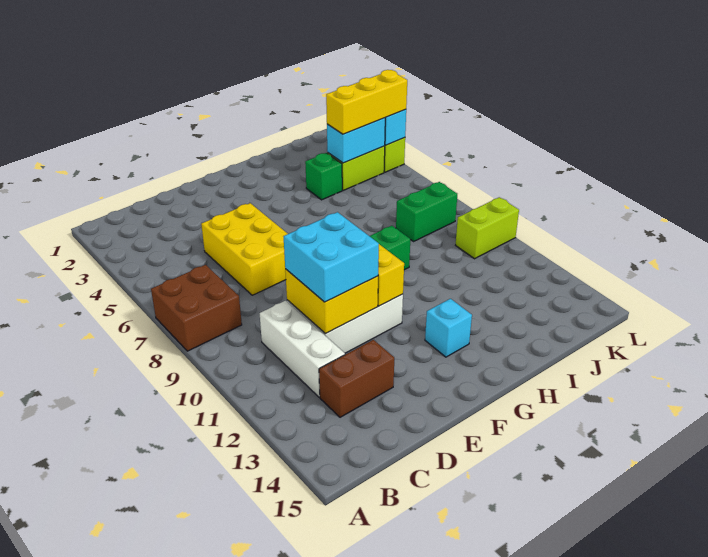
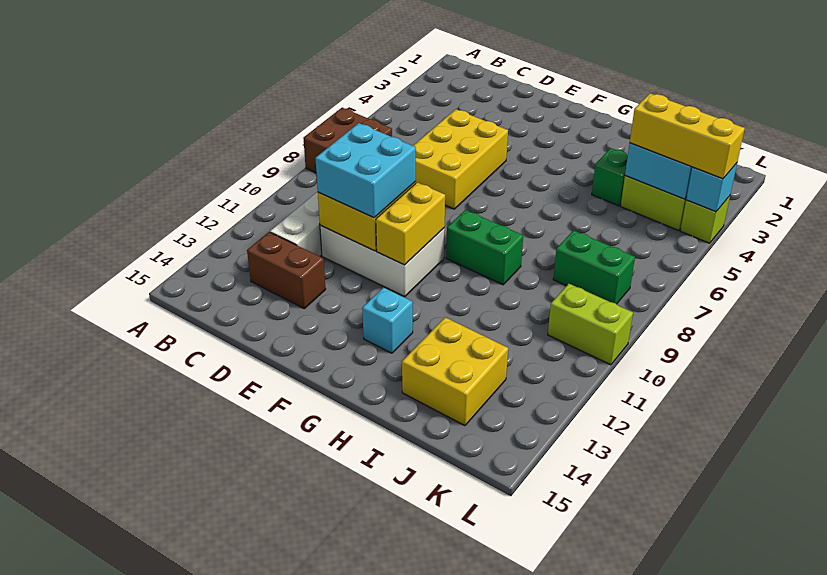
none -> yellow brick I13:J14 level 1

